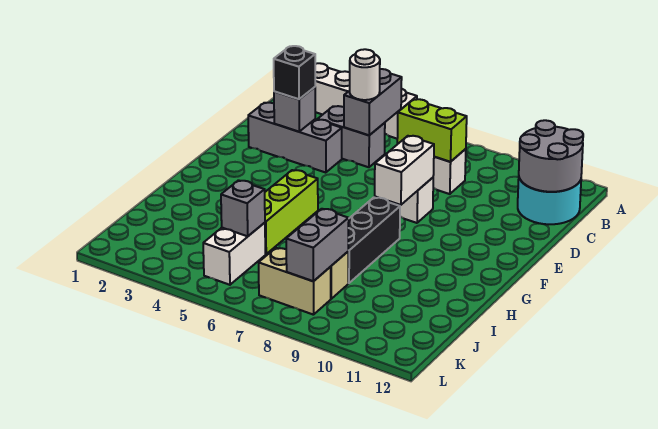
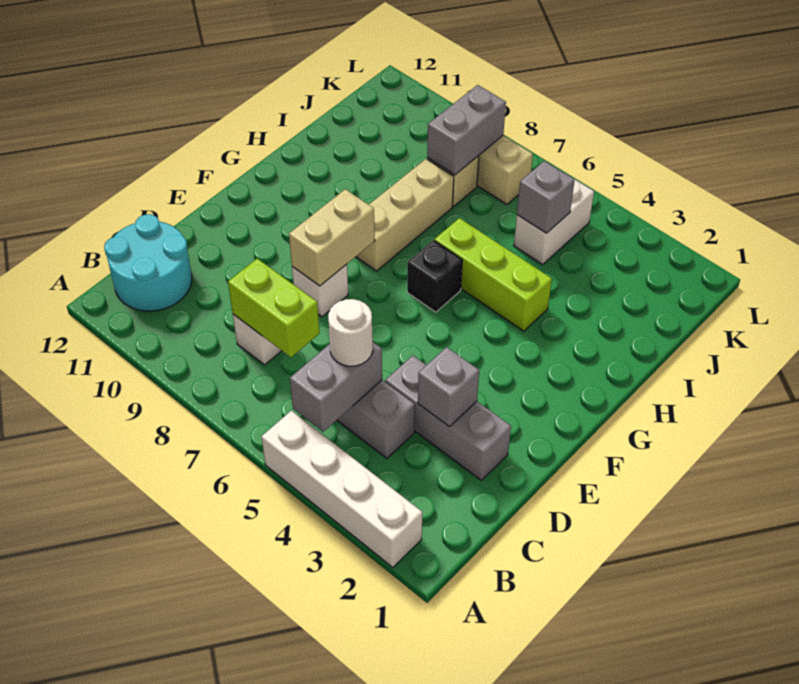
grey round brick B11:C12 level 2 -> none
black brick D3 level 3 -> black brick G6 level 1
white brick E8:F8 level 2 -> tan brick E8:F8 level 2
lime brick G5:I5 level 1 -> lime brick H4:H6 level 1
black brick G8:I8 level 1 -> tan brick G8:I8 level 1

